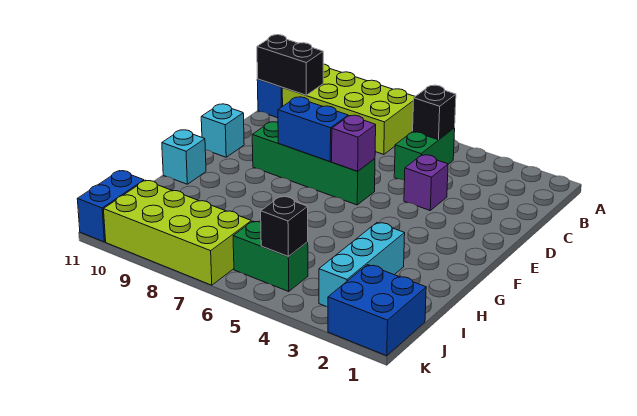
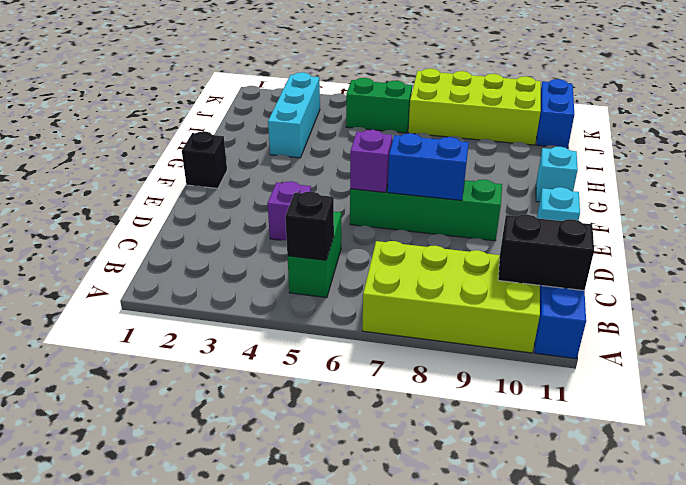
blue brick J1:K2 level 1 -> none
black brick J5 level 2 -> black brick F1 level 1

